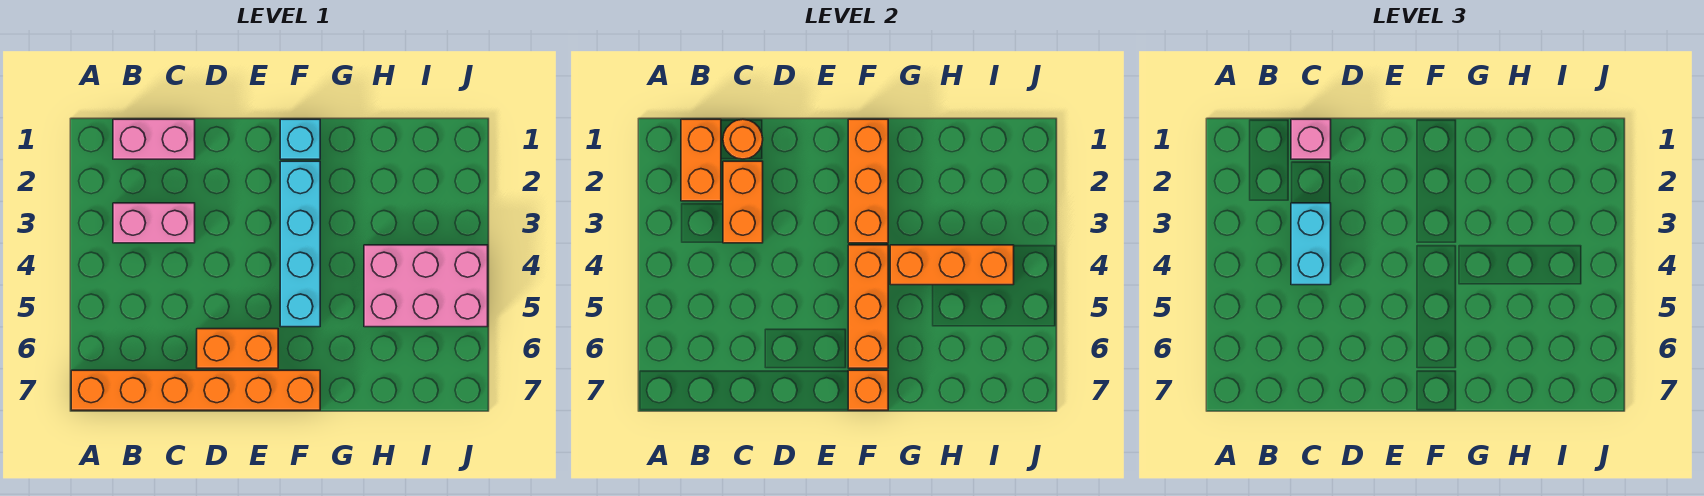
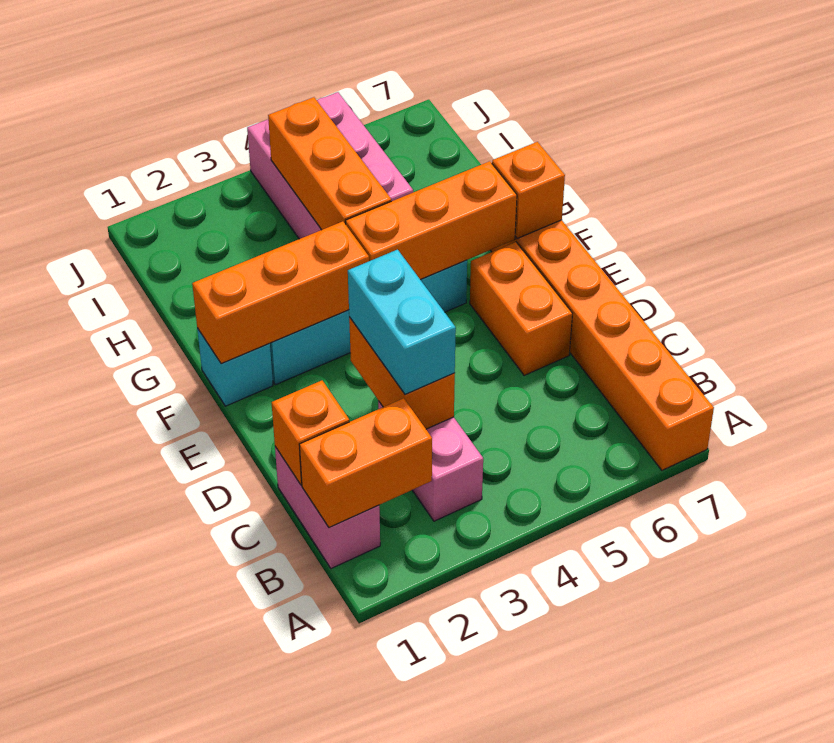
orange round brick C1 level 2 -> orange brick C1 level 2
pink brick C1 level 3 -> none
orange brick C2:C3 level 2 -> orange brick C3:D3 level 2
cyan brick C3:C4 level 3 -> cyan brick C3:D3 level 3

